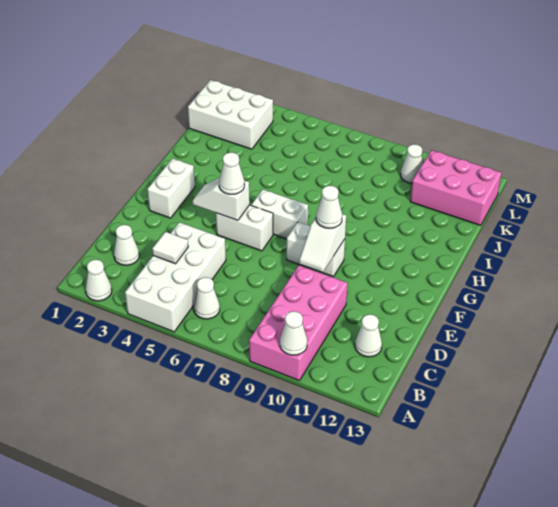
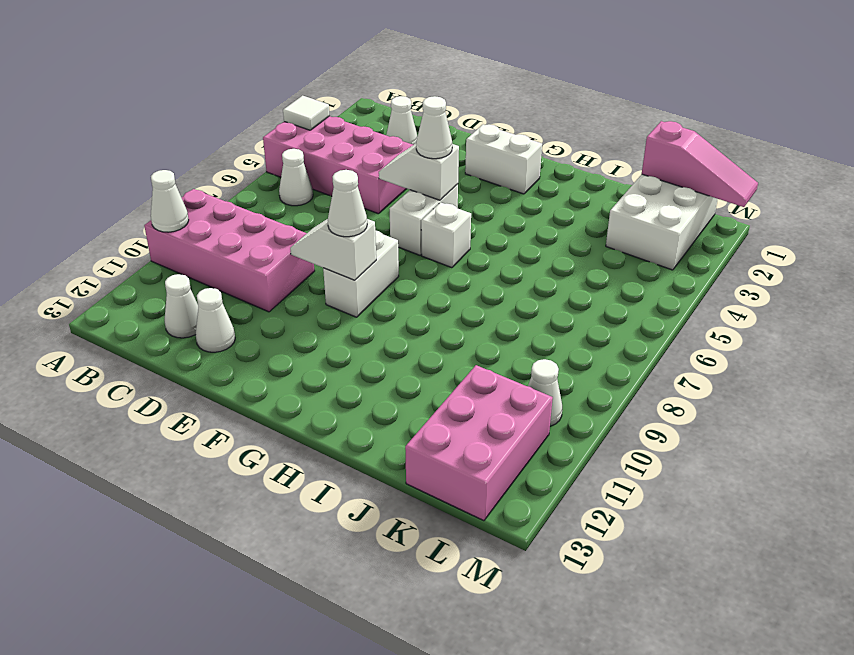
white cone A2 level 1 -> white cone D12 level 1
white brick A4:D5 level 1 -> pink brick A4:D5 level 1
white tile C4 level 2 -> white tile A4 level 2
white slope F4:F5 level 2 top 5 -> white slope E5:F5 level 2 top F
white brick G6:G7 level 1 -> white brick G6 level 1
none -> pink slope K1:M1 level 2 top K

